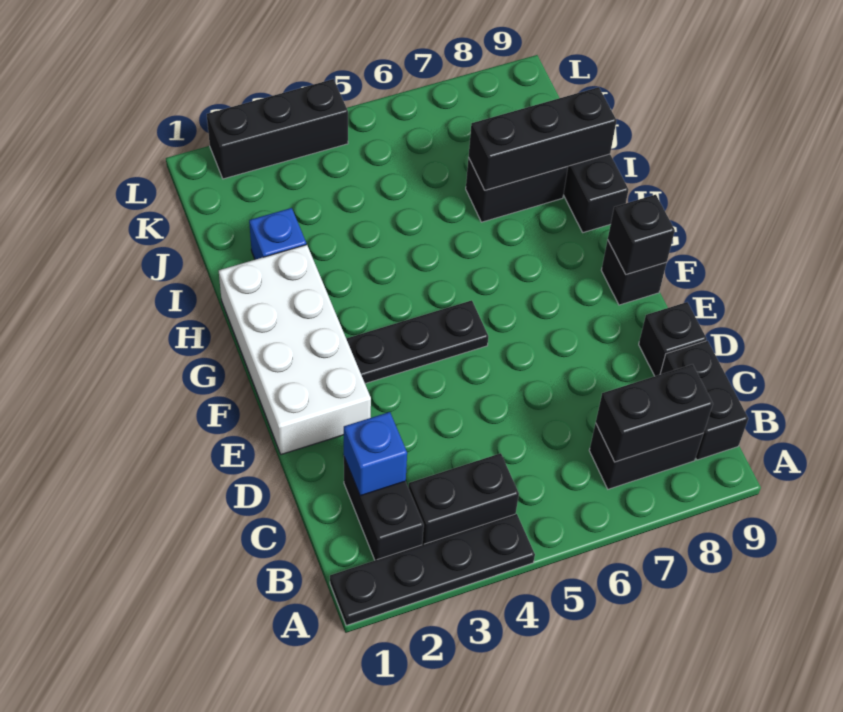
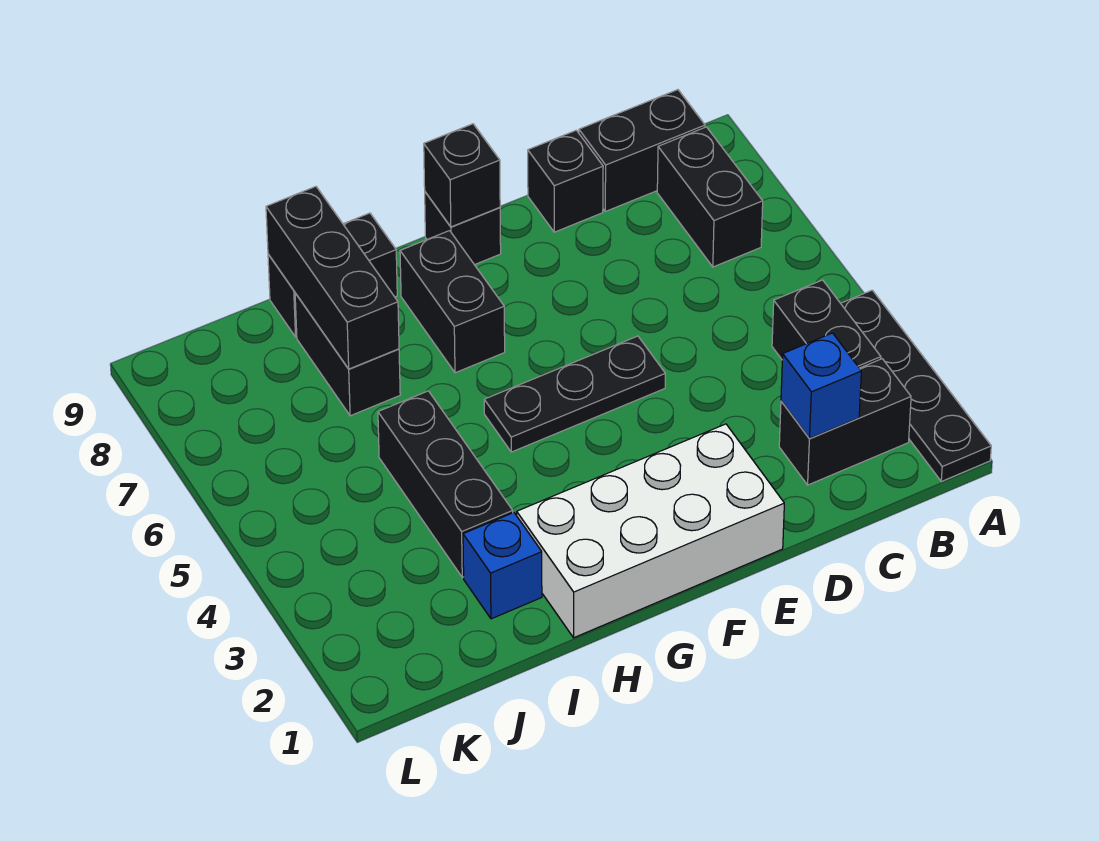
black brick B7:B8 level 2 -> black brick G7:G8 level 1
black plate F3:F5 level 1 -> black plate E5:G5 level 1
black brick L2:L4 level 1 -> black brick I3:I5 level 1

